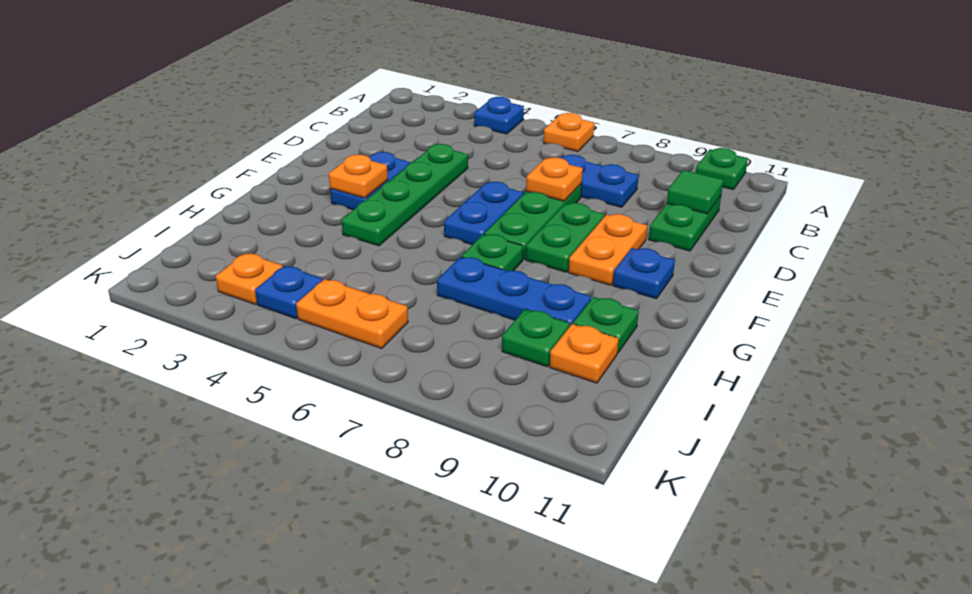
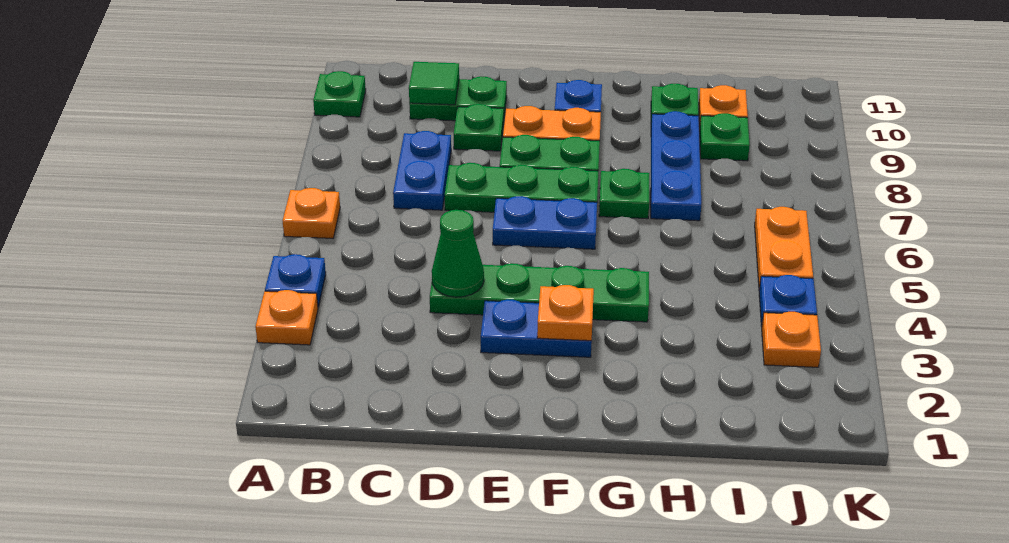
none -> green cone D4 level 2
orange plate D7 level 2 -> orange plate A3 level 1
none -> green plate D9 level 1

